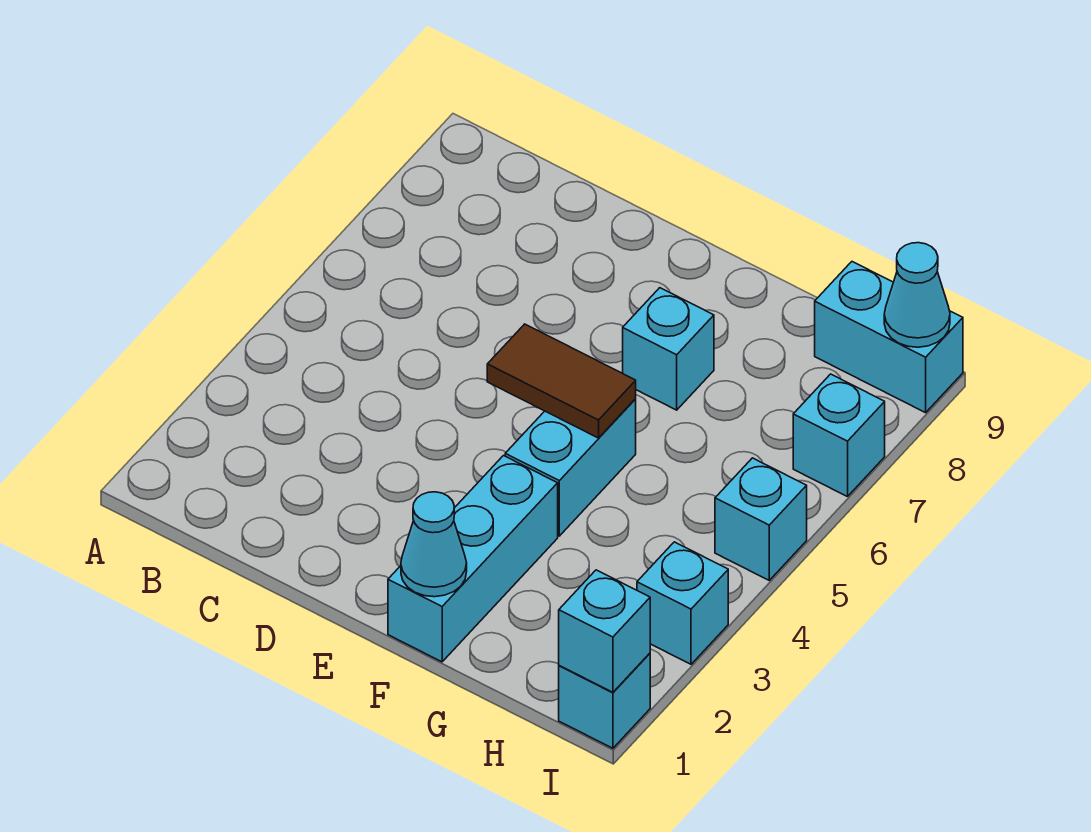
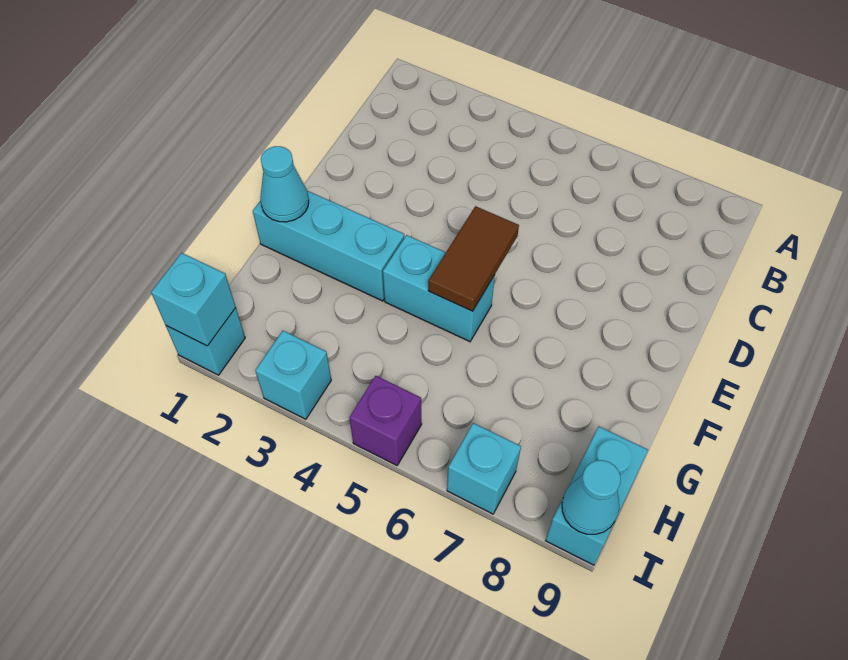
cyan brick F7 level 1 -> none
cyan brick I5 level 1 -> purple brick I5 level 1

